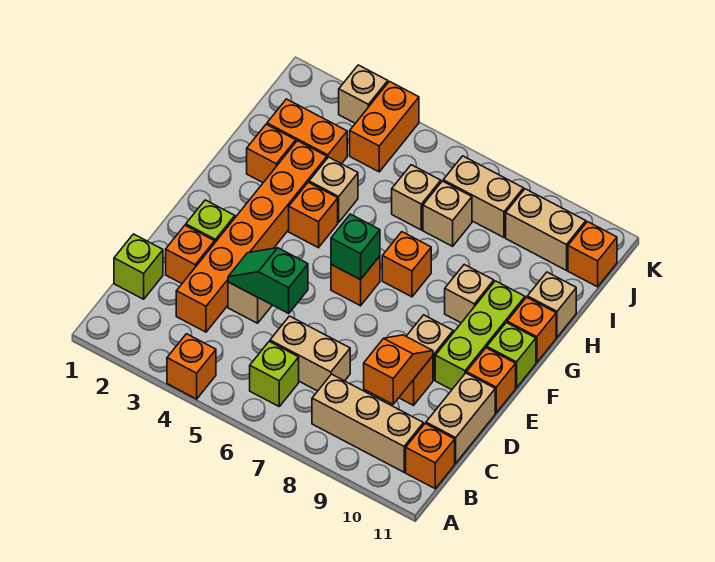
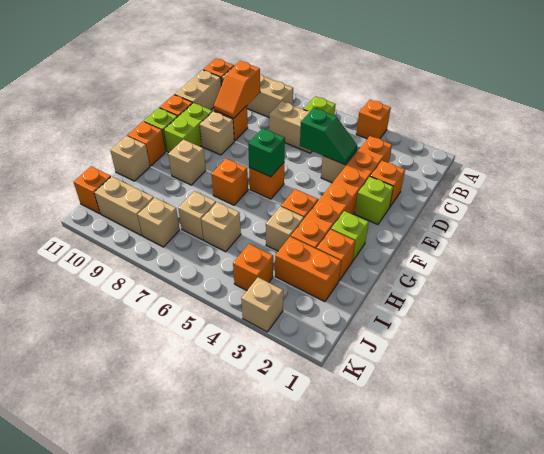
lime brick C1 level 1 -> lime brick G2 level 1
lime brick E10:G10 level 1 -> lime brick E10:F10 level 1
orange brick J4:K4 level 1 -> orange brick J4 level 1
tan brick J7:J8 level 1 -> tan brick J8 level 1

